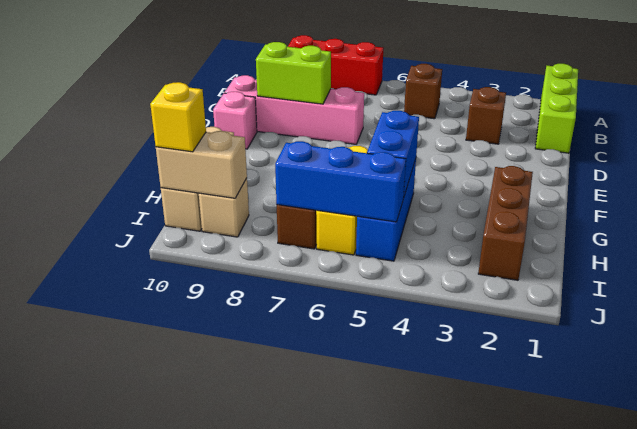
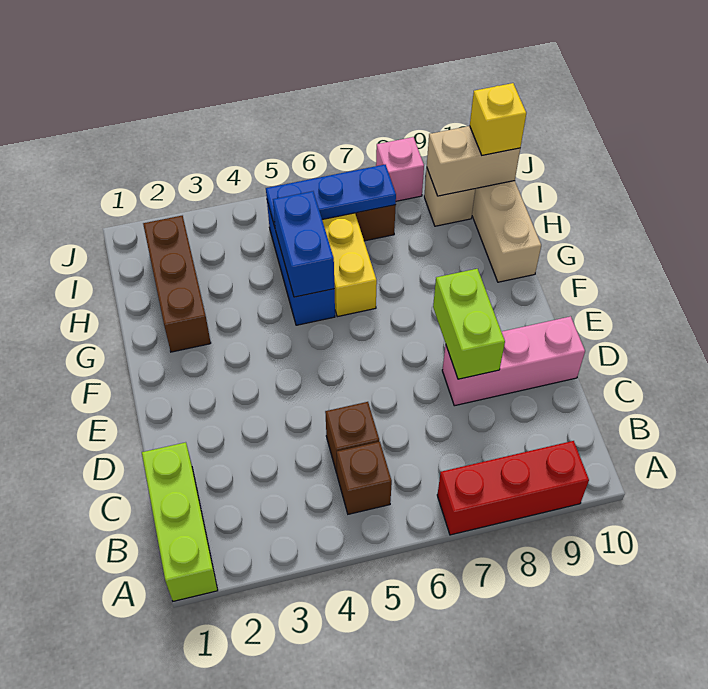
brown brick C3 level 1 -> brown brick C5 level 1
pink brick D7:D10 level 1 -> pink brick D8:D10 level 1
lime brick D8:D9 level 2 -> lime brick D8:E8 level 2
pink brick E10 level 1 -> pink brick J8 level 1
blue brick I5:I7 level 2 -> blue plate I5:I7 level 2

